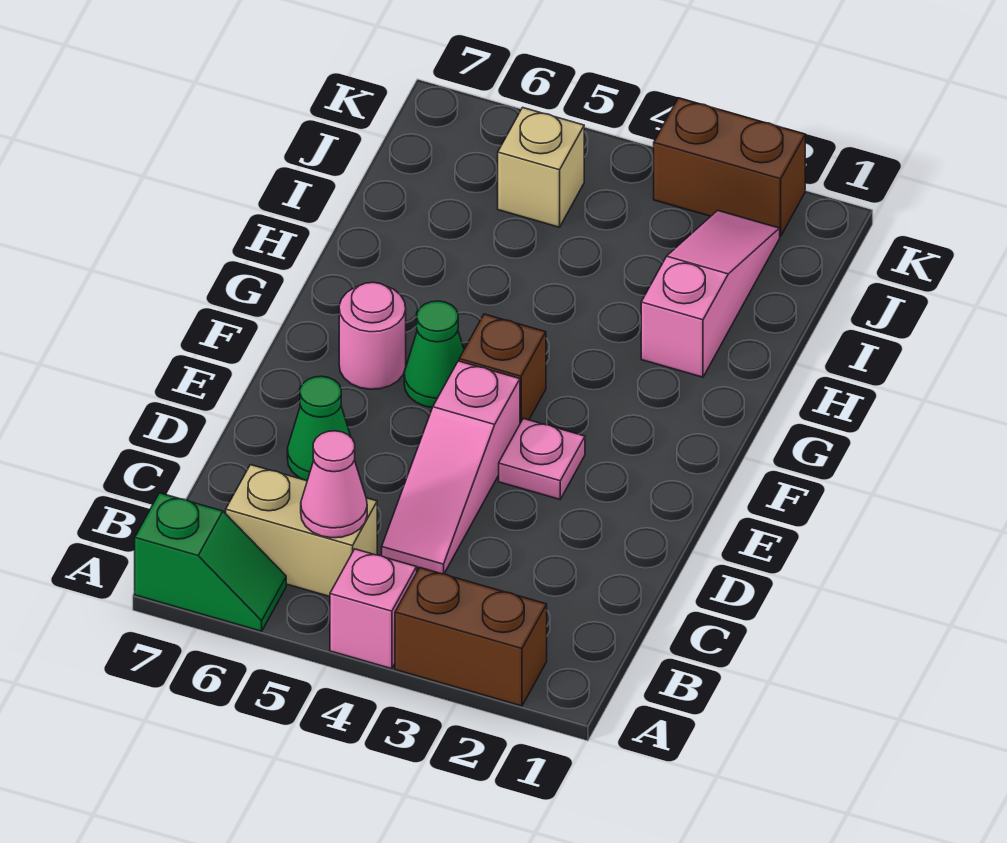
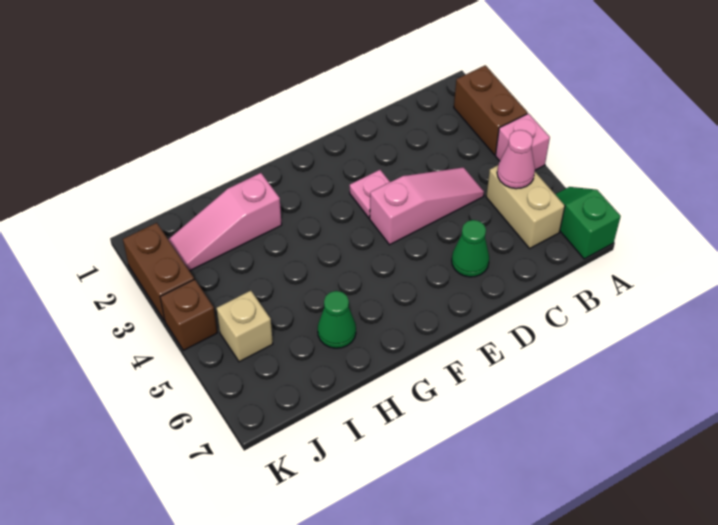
brown brick F4 level 1 -> brown brick K4 level 1
green cone F5 level 1 -> green cone H6 level 1
pink round brick F6 level 1 -> none

